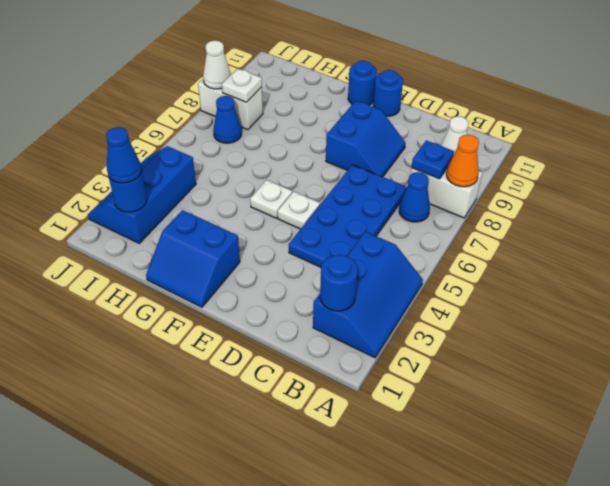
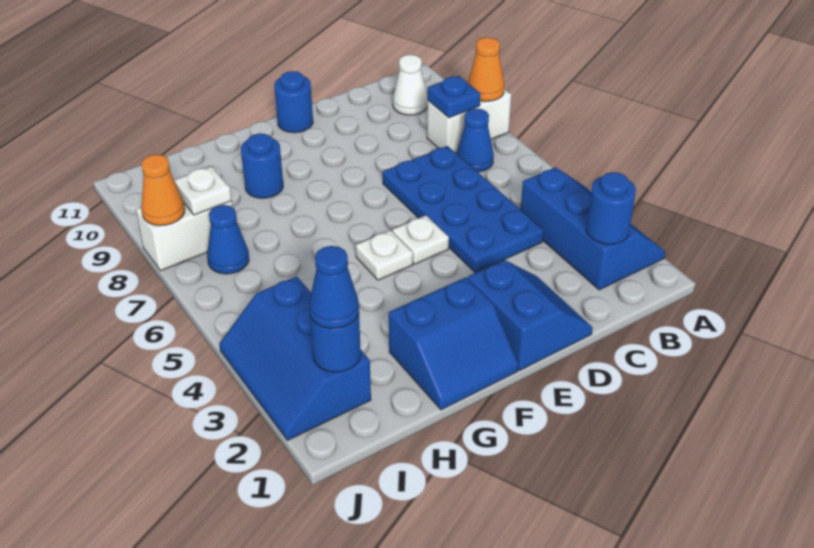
blue slope D8:E9 level 1 top E -> blue slope D1:E2 level 1 top E
blue round brick F11 level 1 -> blue round brick G9 level 1
white cone J8 level 2 -> orange cone J8 level 2

